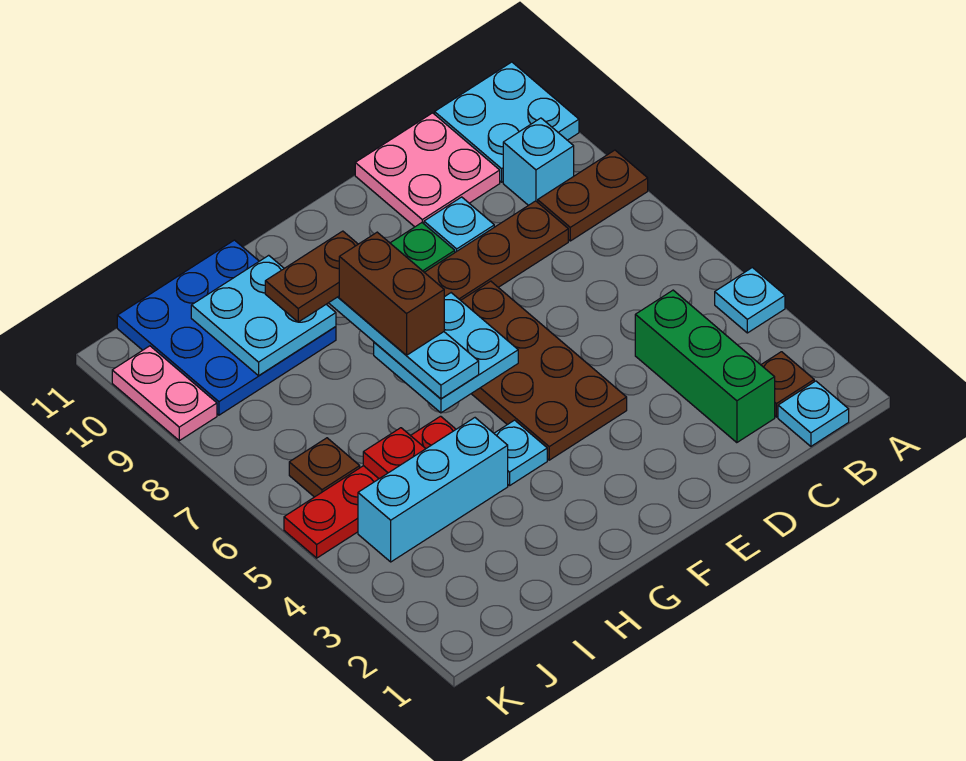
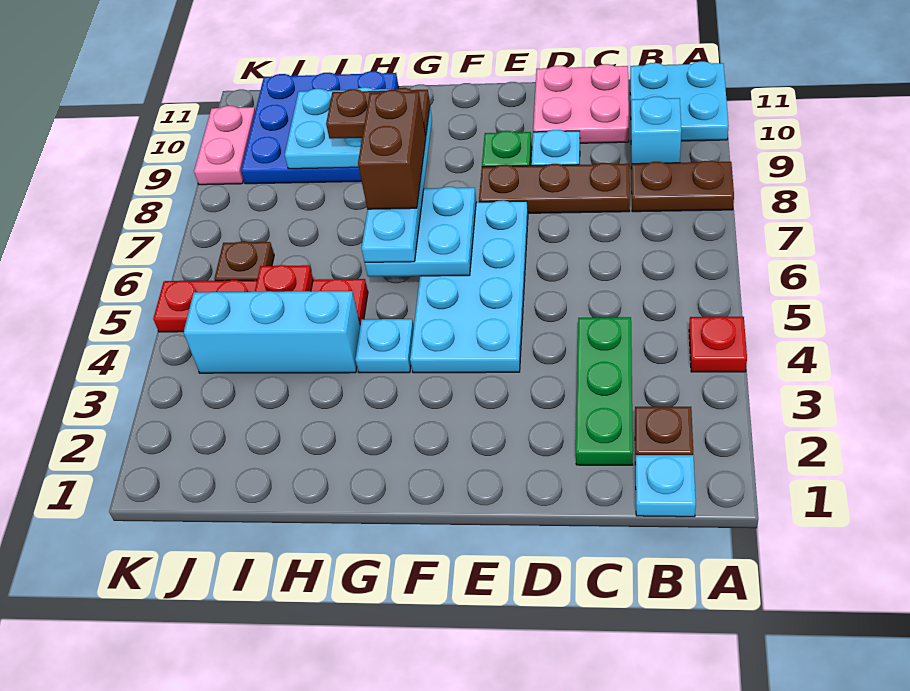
cyan plate A4 level 1 -> red plate A4 level 1
green brick C2:C4 level 1 -> green plate C2:C4 level 1
brown plate E4:F7 level 1 -> cyan plate E4:F7 level 1

